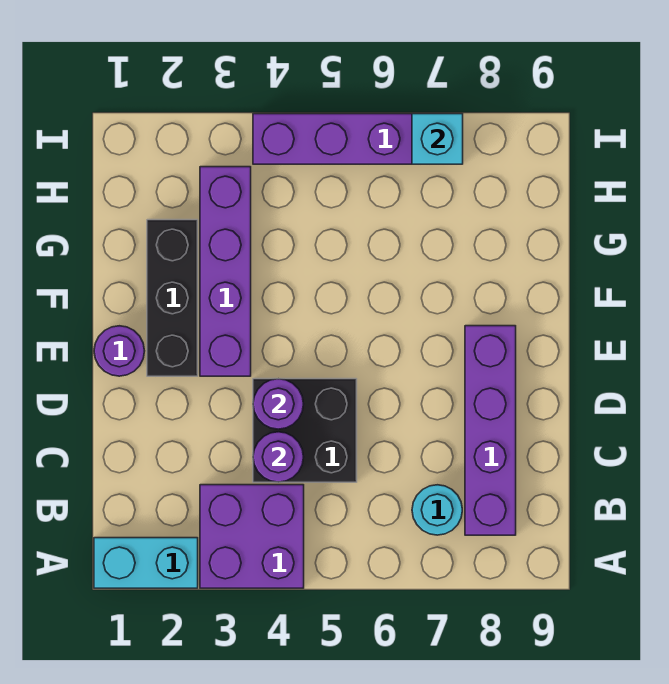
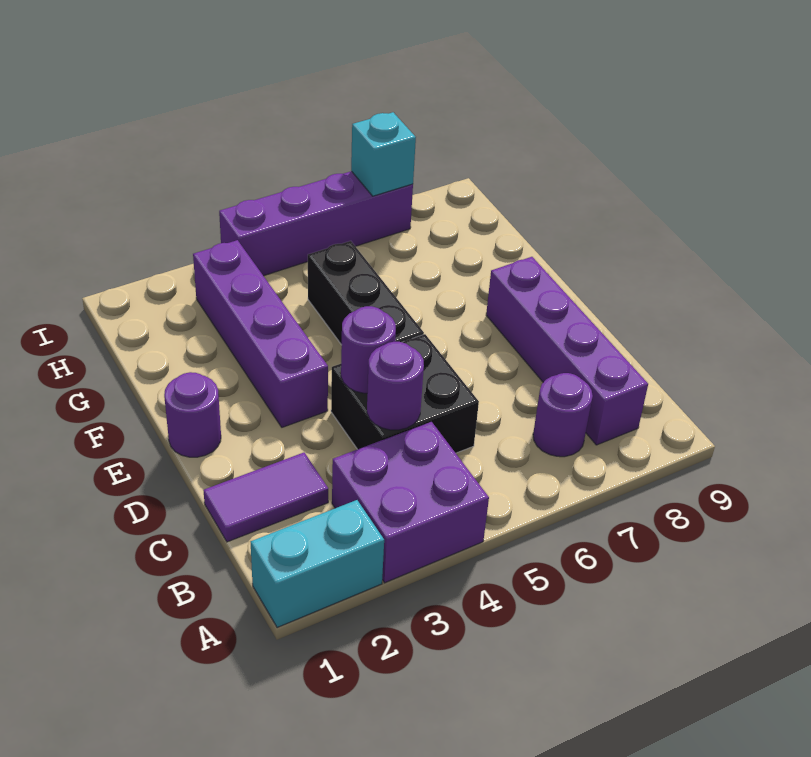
cyan round brick B7 level 1 -> purple round brick B7 level 1
none -> purple tile C1:C2 level 1
black brick E2:G2 level 1 -> black brick E5:G5 level 1

